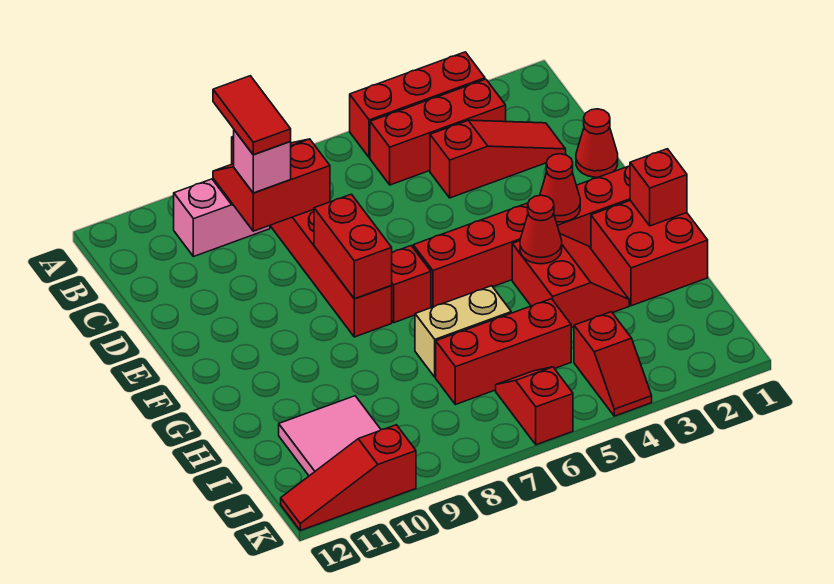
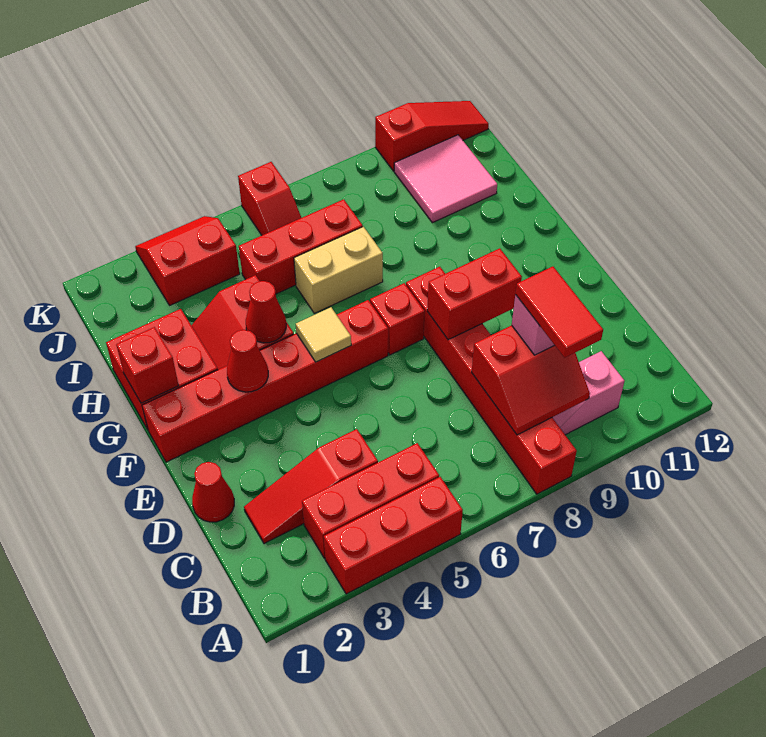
red brick E8:F8 level 2 -> red brick E8:E9 level 2
none -> tan tile F5 level 2
red slope J4:K4 level 1 top J -> red slope J3:K4 level 1 top J

